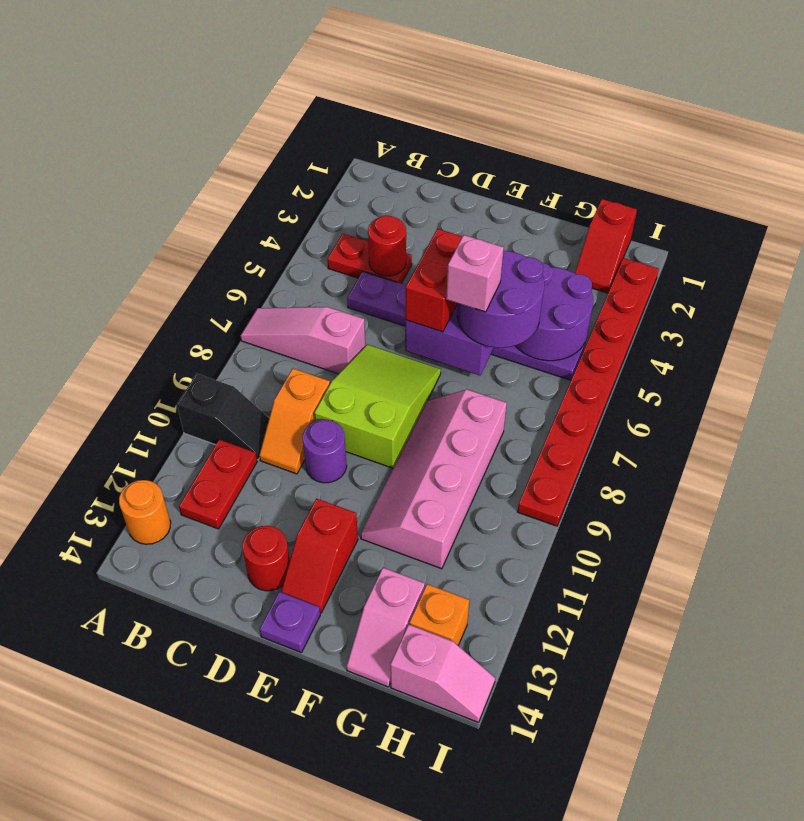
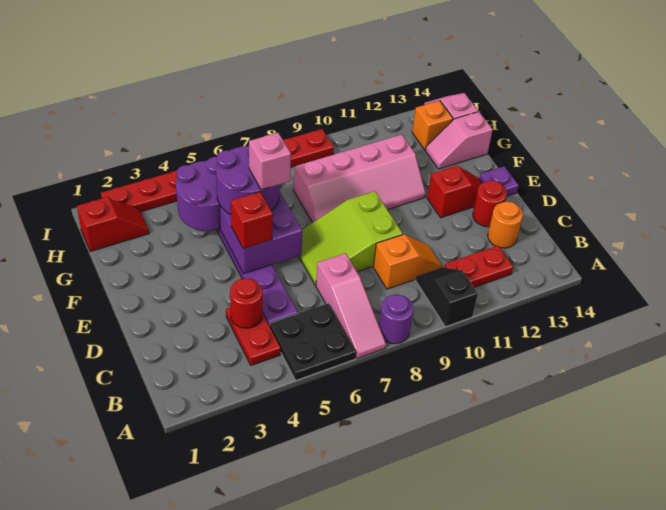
none -> black plate A5:B6 level 1
orange round brick A13 level 1 -> orange round brick C13 level 1
purple round brick D10 level 1 -> purple round brick A8 level 1
red brick E5:E6 level 3 -> red brick E5 level 3
pink slope G13:G14 level 1 top 13 -> pink slope G13:G14 level 1 top 14

